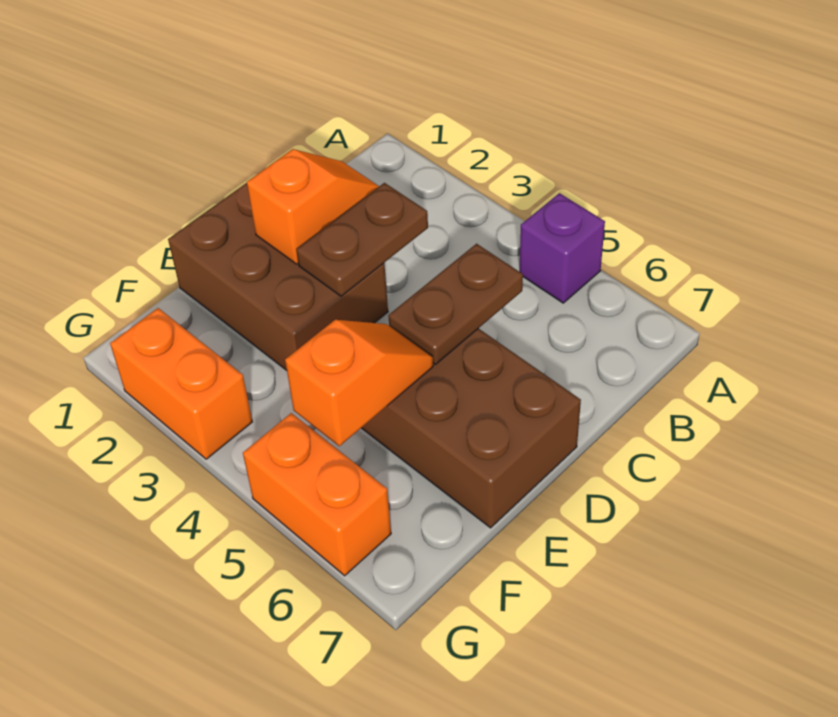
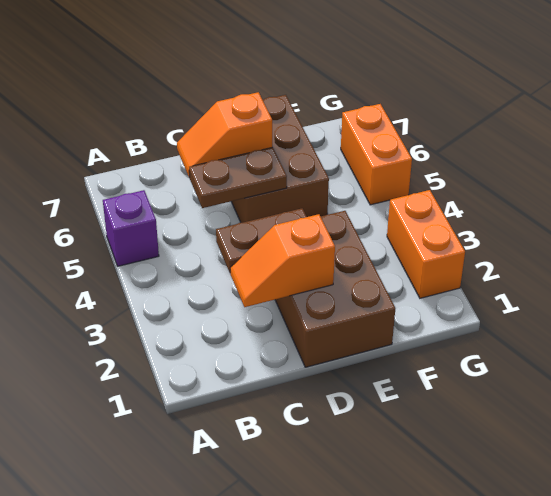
orange slope E5:F5 level 2 top F -> orange slope C6:D6 level 2 top D

